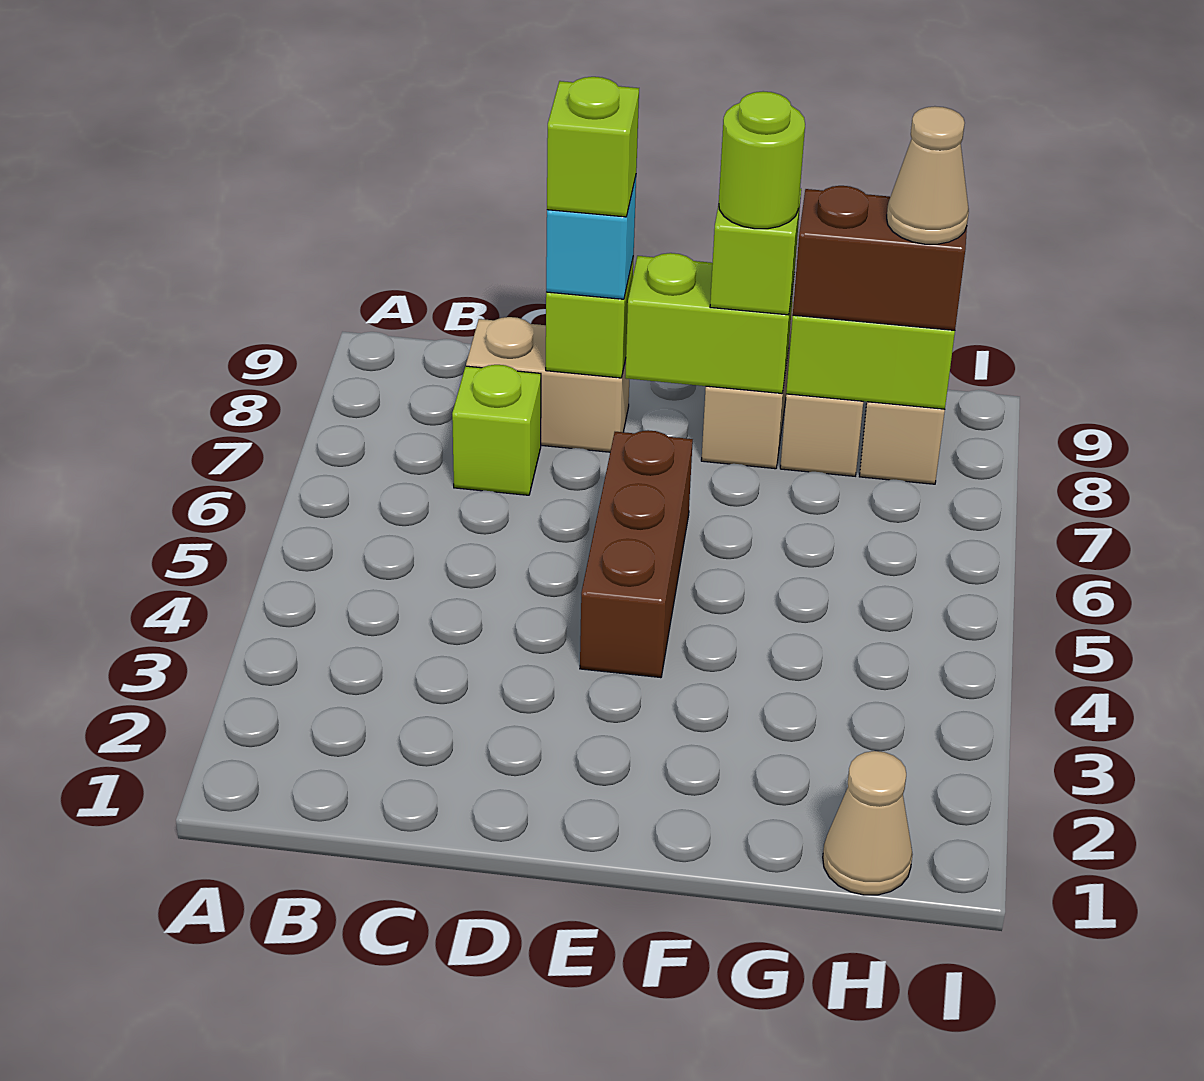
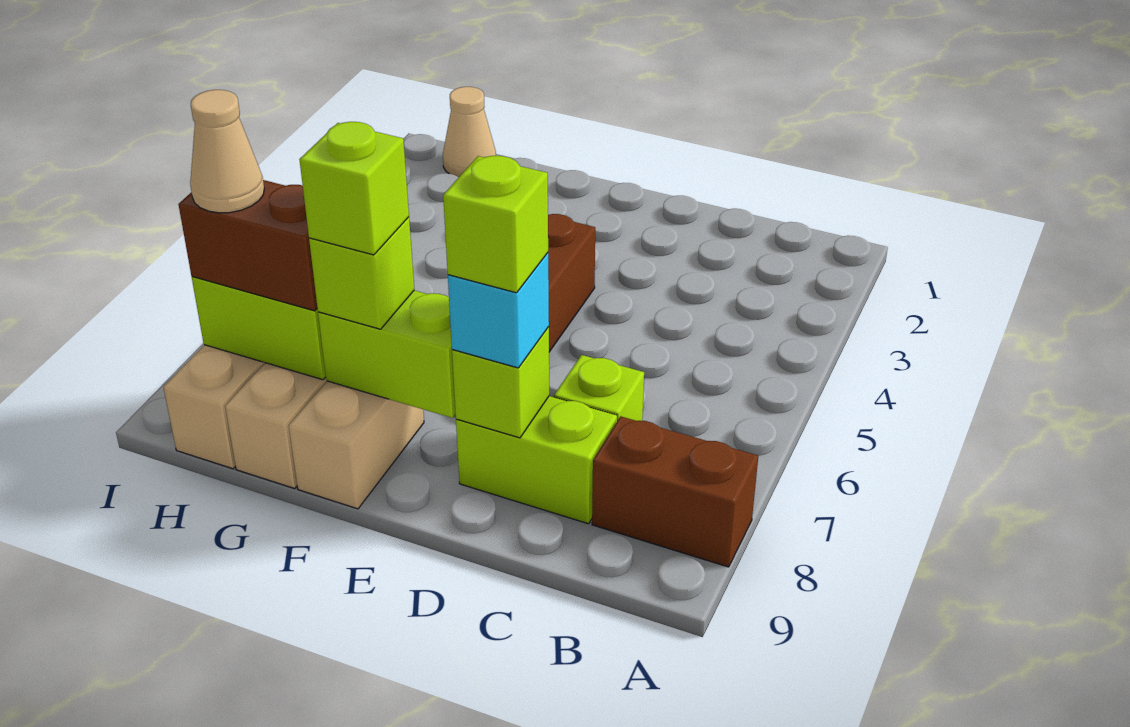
none -> brown brick A8:B8 level 1
tan brick C8:D8 level 1 -> lime brick C8:D8 level 1
lime round brick F8 level 4 -> lime brick F8 level 4

